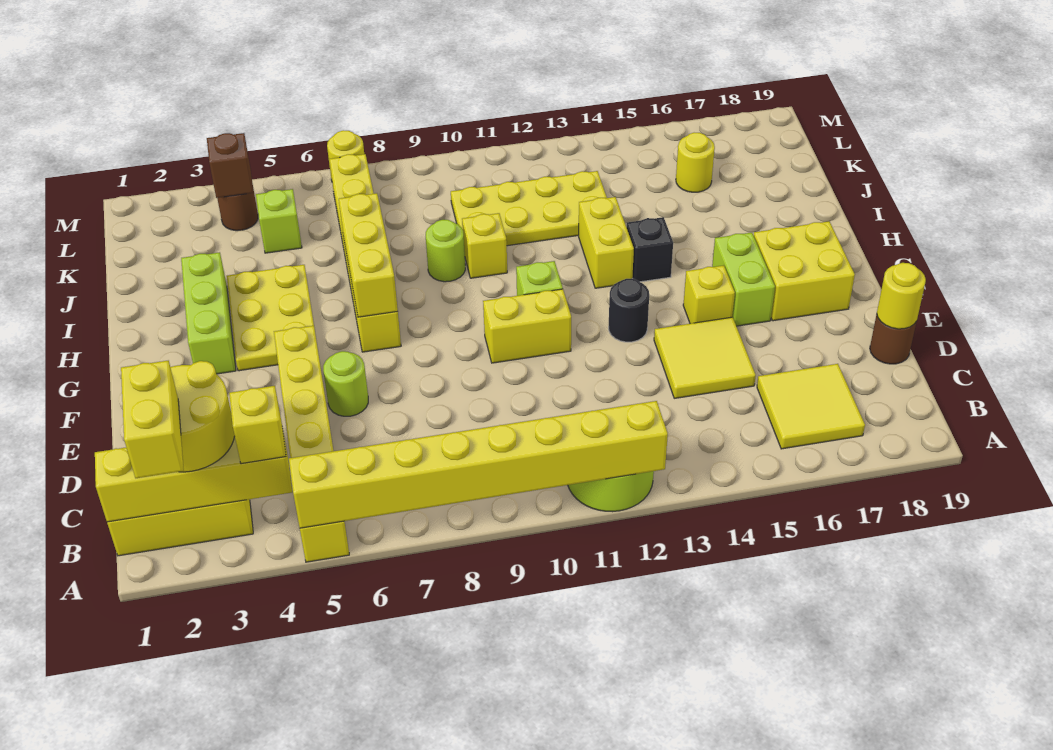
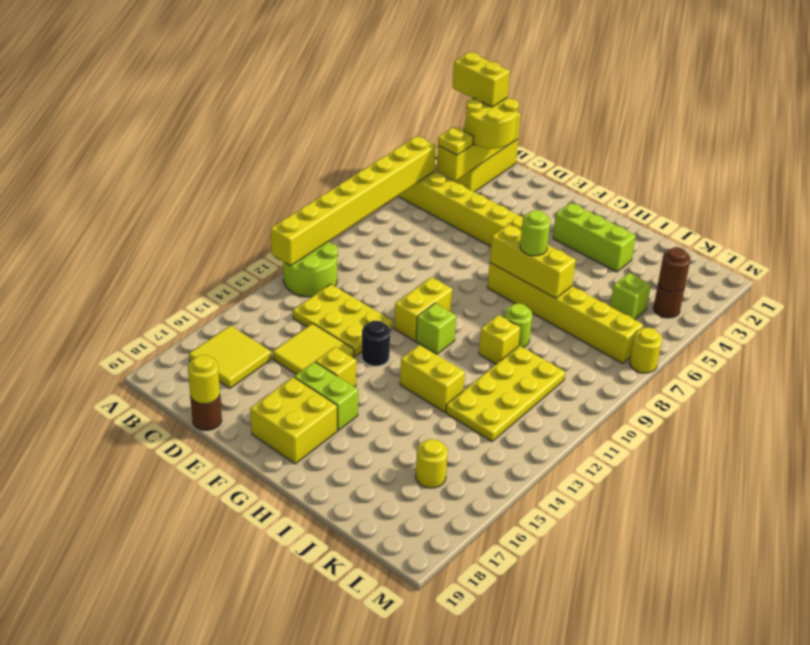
yellow brick B4 level 3 -> yellow plate B4 level 3
lime round brick E6 level 1 -> lime round brick H7 level 3
yellow plate G4:I5 level 1 -> yellow plate C12:E13 level 1
black brick H14 level 1 -> none
brown brick L4 level 2 -> brown round brick L4 level 2

